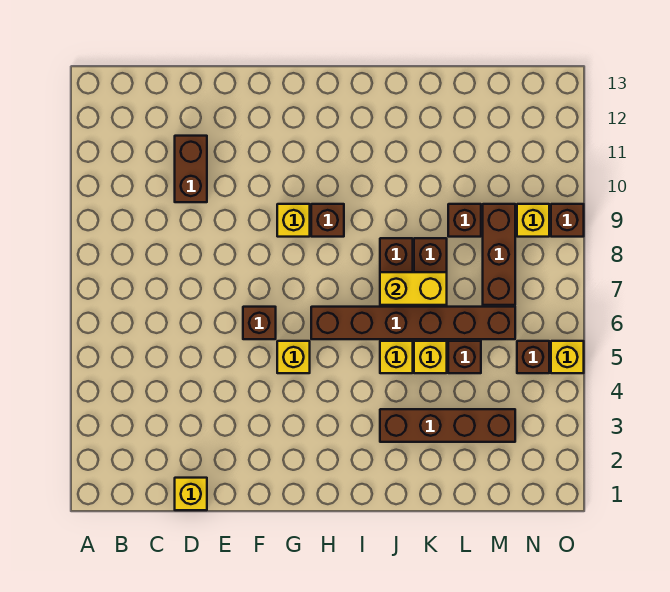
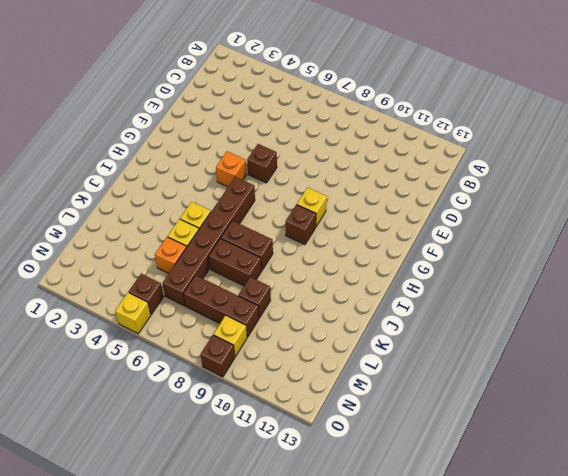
yellow brick D1 level 1 -> none
brown brick D10:D11 level 1 -> none
yellow brick G5 level 1 -> orange brick G5 level 1
brown brick J3:M3 level 1 -> none
yellow brick J7:K7 level 2 -> none
brown brick L5 level 1 -> orange brick L5 level 1

